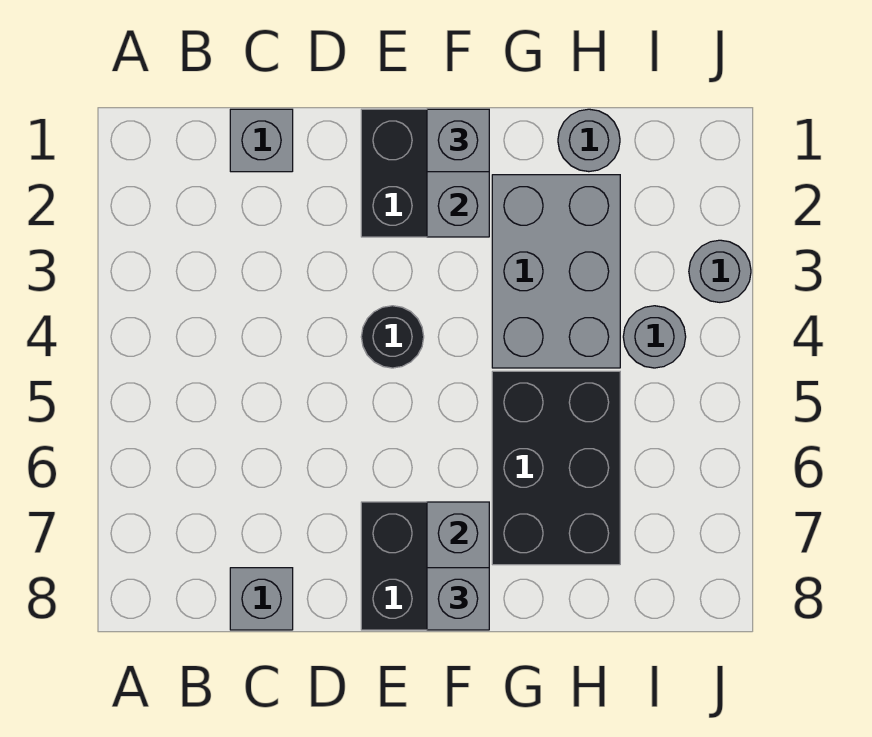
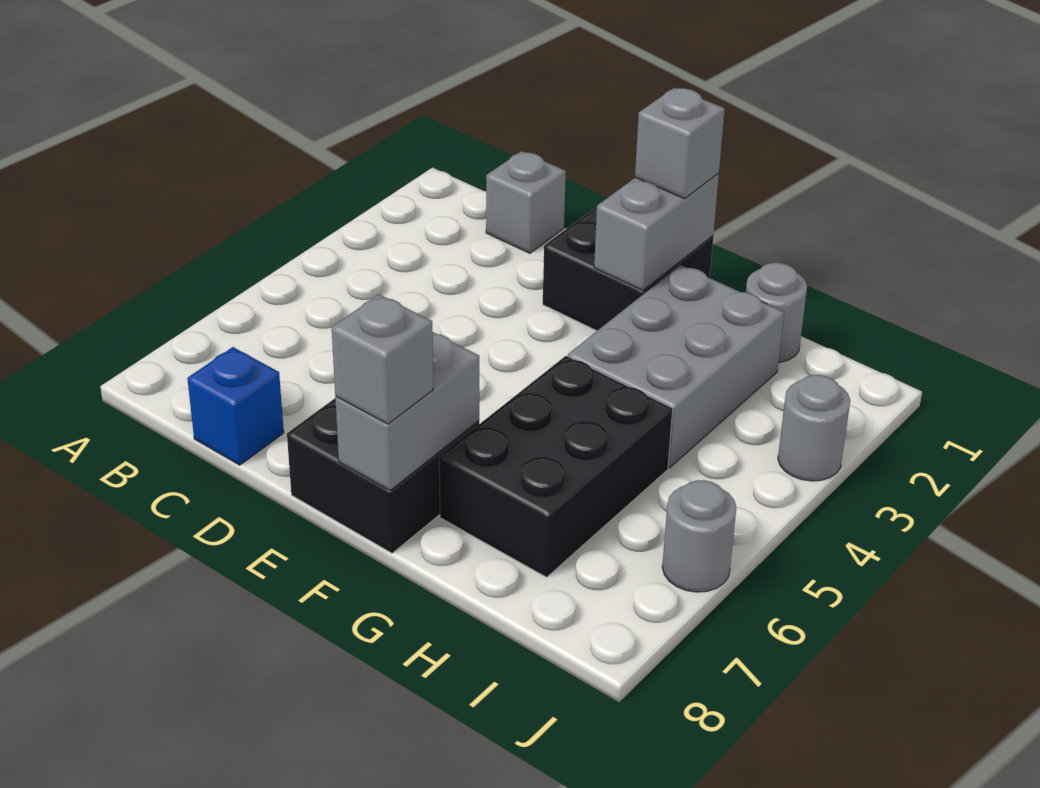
grey brick C8 level 1 -> blue brick C8 level 1
black round brick E4 level 1 -> none
grey round brick I4 level 1 -> grey round brick J6 level 1

